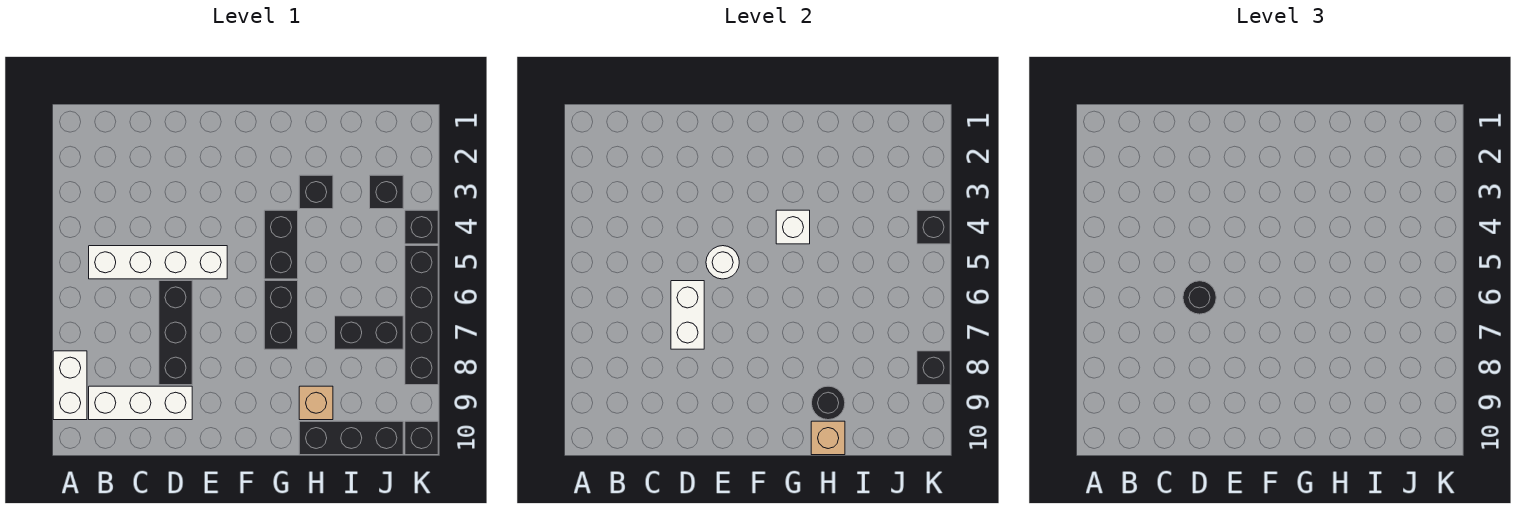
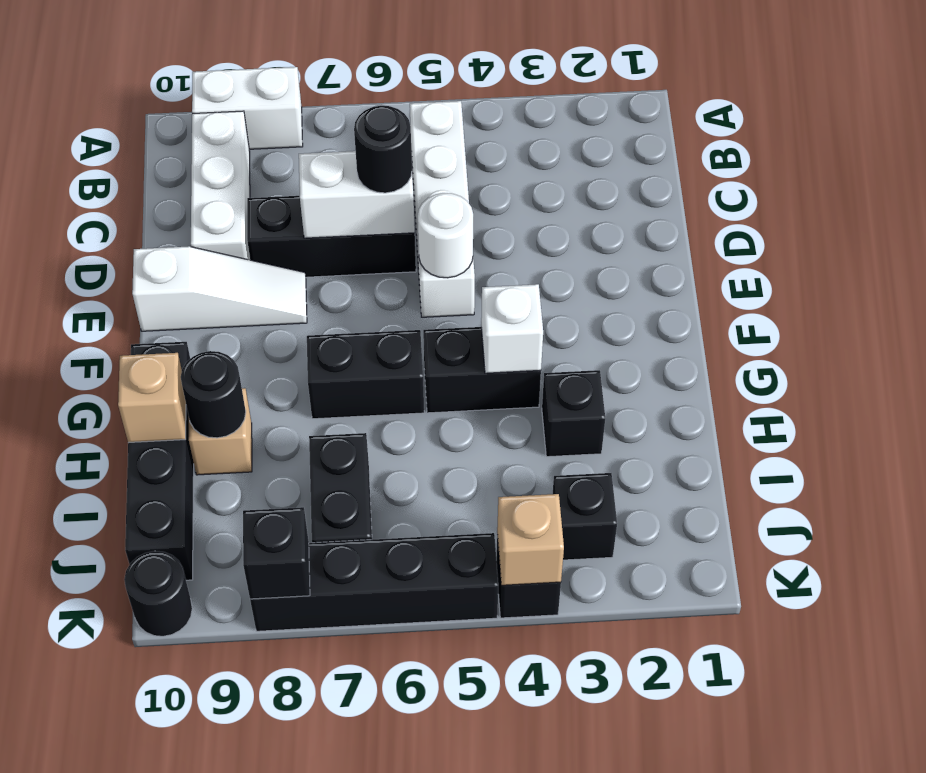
none -> white slope E8:E10 level 1 top 10
black brick H10:J10 level 1 -> black brick G10:J10 level 1
black brick K4 level 2 -> tan brick K4 level 2
black brick K10 level 1 -> black round brick K10 level 1

